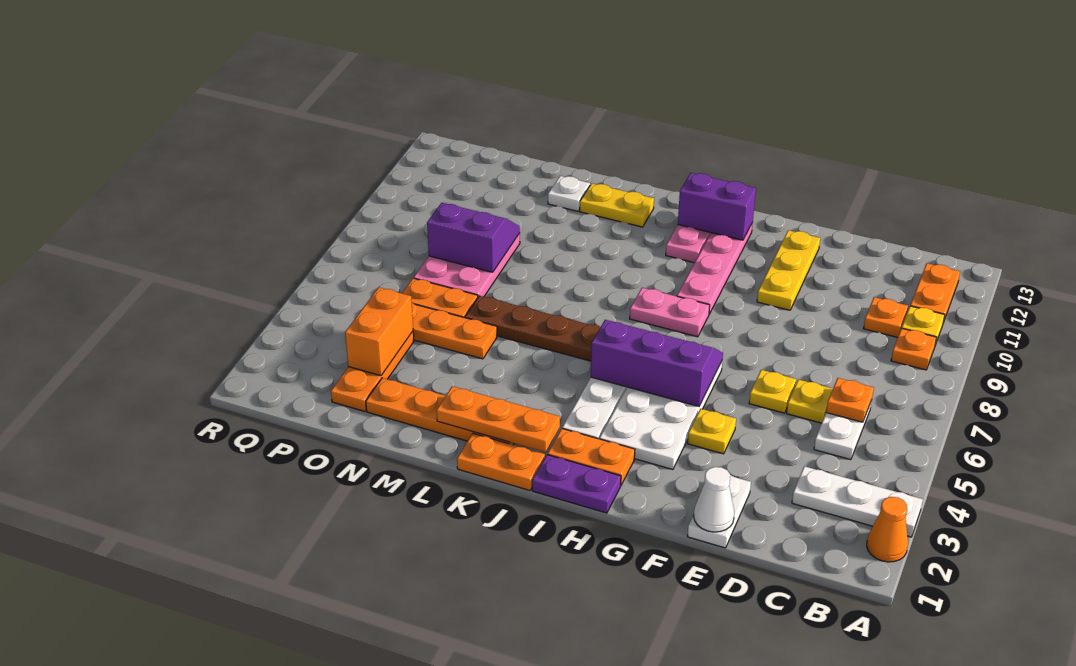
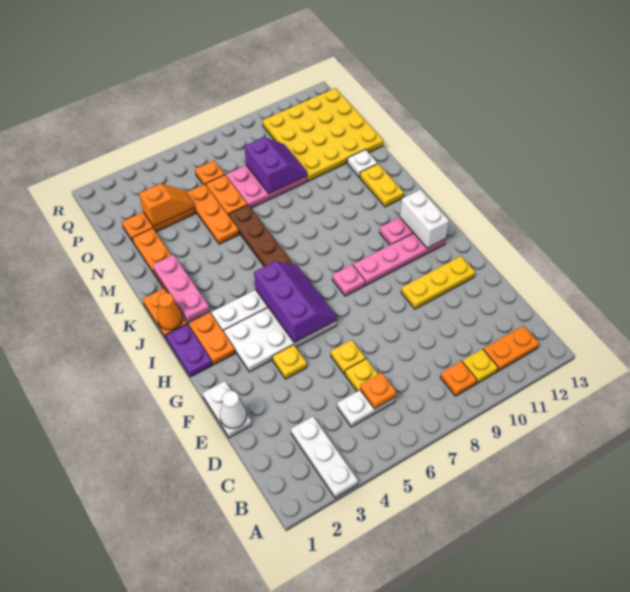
orange cone A2 level 1 -> orange cone J1 level 2
orange plate C10 level 1 -> orange plate P6 level 1
white plate E1:E2 level 1 -> white plate E1:F1 level 1
pink plate H8:I8 level 1 -> pink plate H8 level 1
purple brick H12:I12 level 2 -> white brick H12:I12 level 2
orange plate J2:L2 level 2 -> pink plate J2:L2 level 2
none -> yellow plate N10:Q13 level 1
orange brick O3:O4 level 2 -> orange slope O3:O4 level 2 top 3

